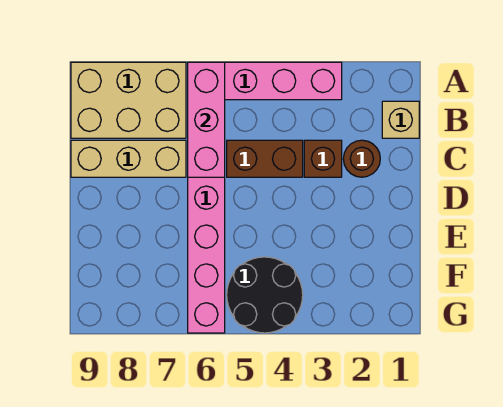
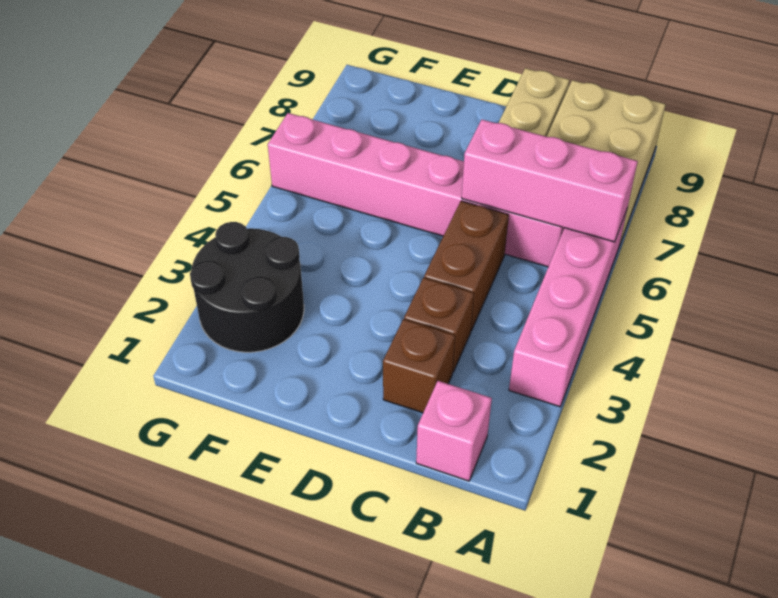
tan brick B1 level 1 -> pink brick B1 level 1
brown round brick C2 level 1 -> brown brick C2 level 1
black round brick F4:G5 level 1 -> black round brick F2:G3 level 1

